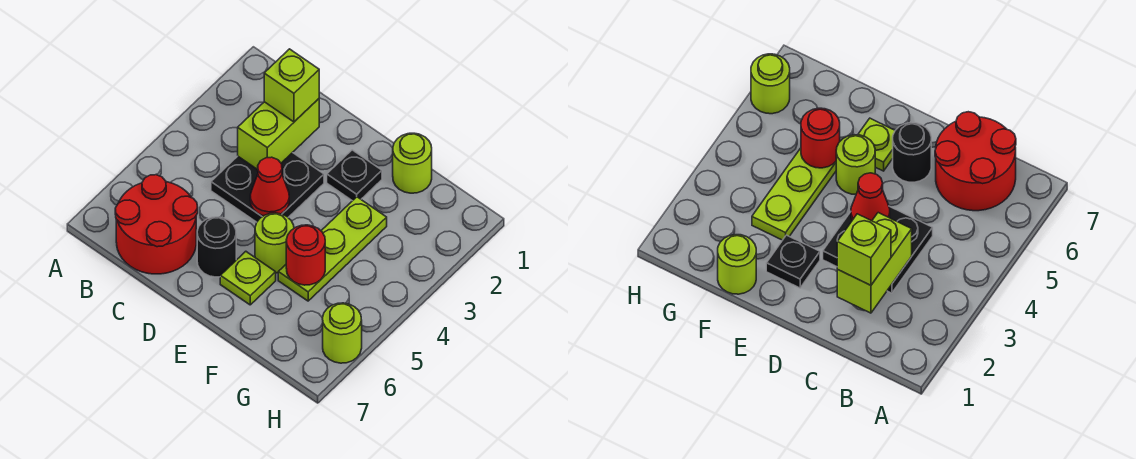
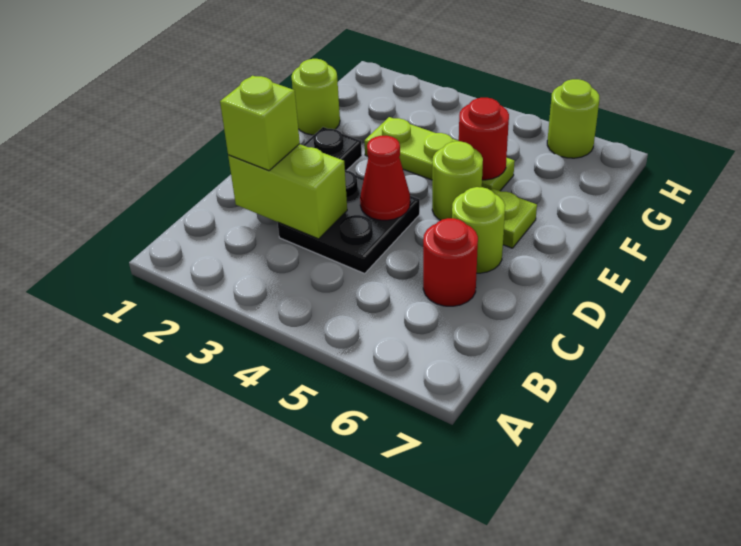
red round brick B6:C7 level 1 -> red round brick C6 level 1
black round brick D6 level 1 -> lime round brick D6 level 1

